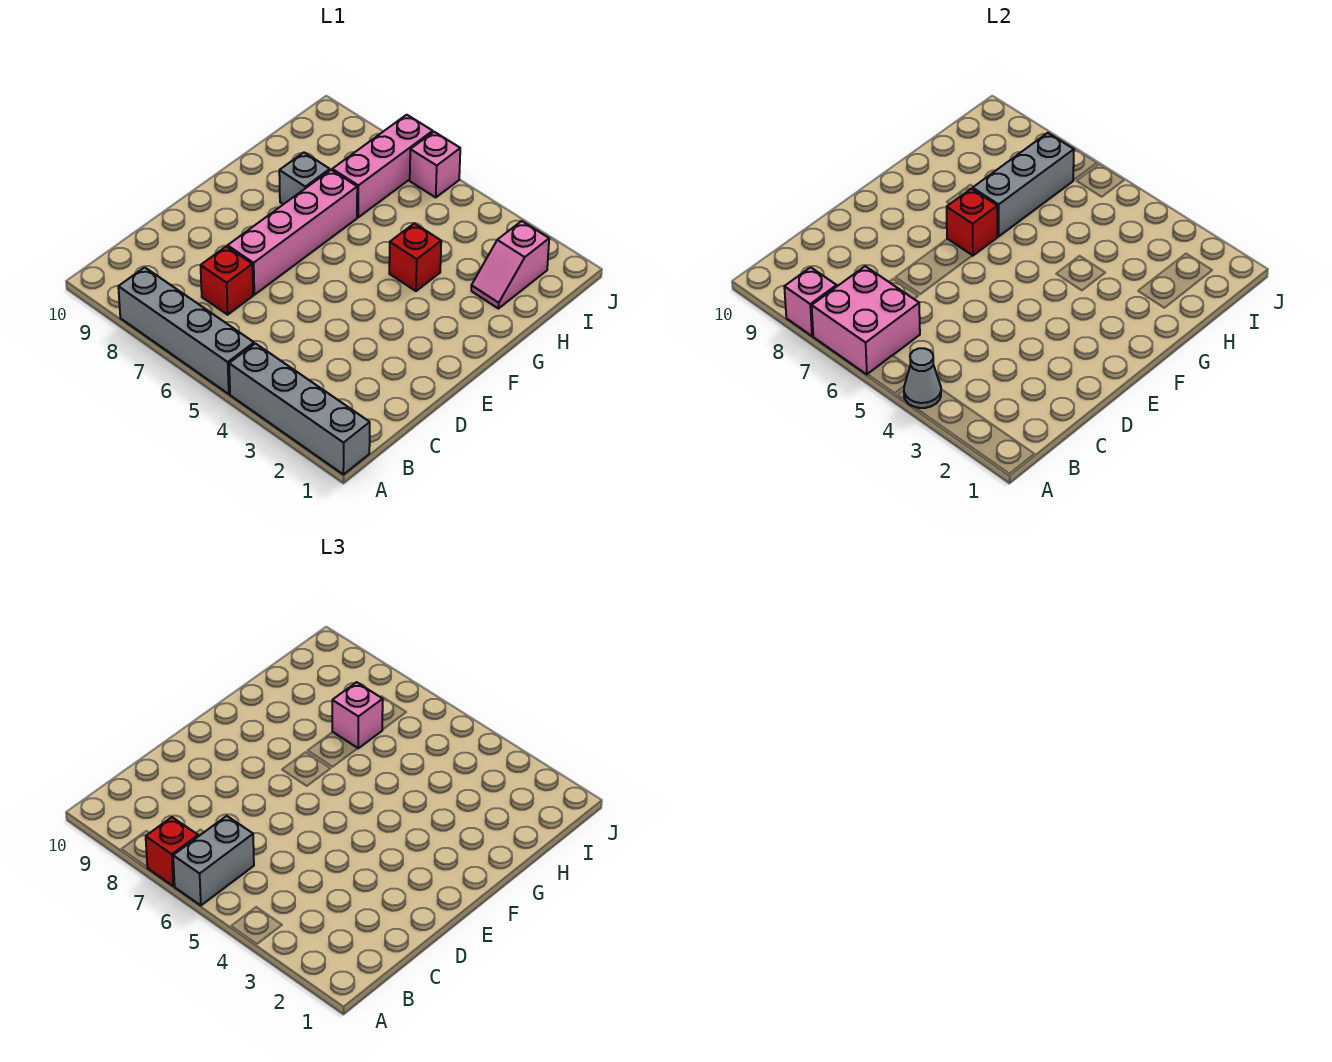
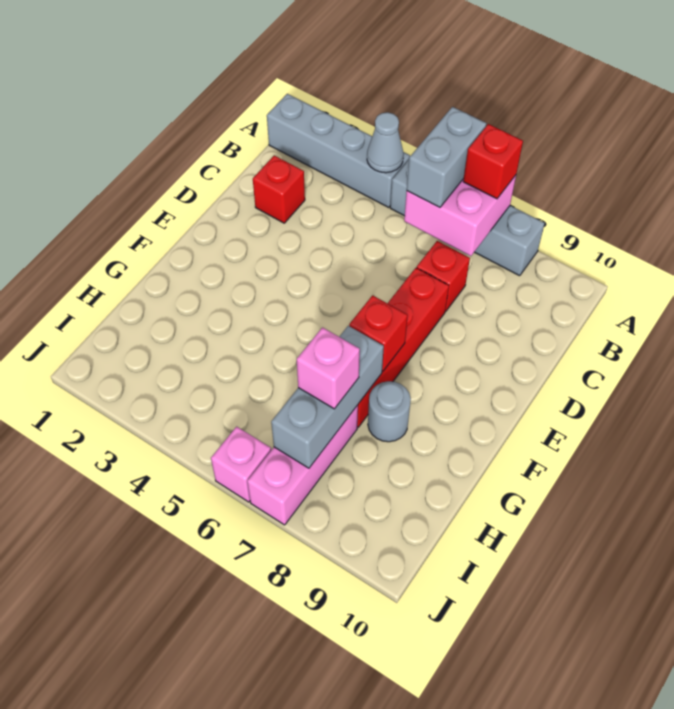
pink brick A8 level 2 -> none
pink brick D7:G7 level 1 -> red brick D7:G7 level 1
red brick G4 level 1 -> red brick C2 level 1
grey brick G8 level 1 -> grey round brick G8 level 1
pink slope H2:I2 level 1 top I -> none

